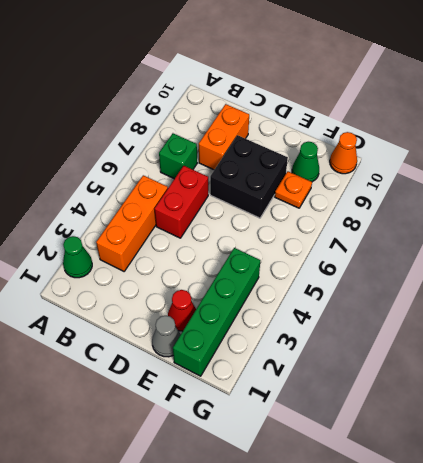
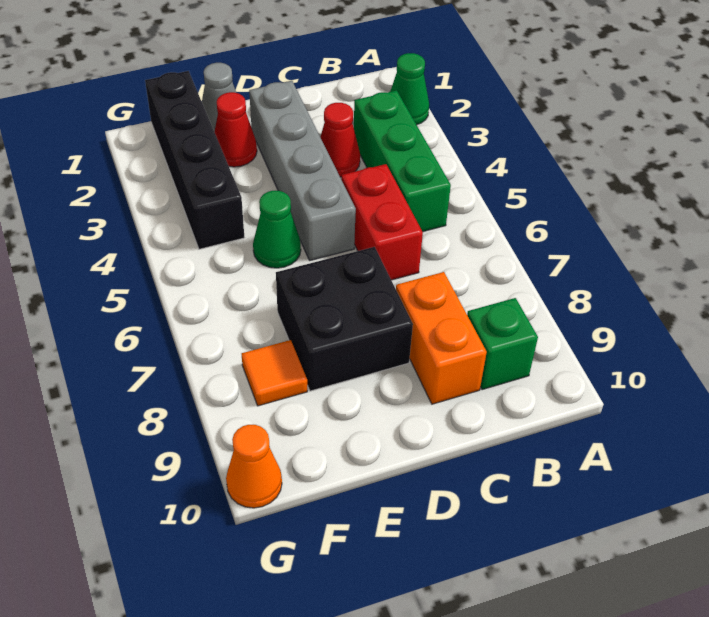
orange brick B3:B5 level 1 -> green brick B3:B5 level 1
green brick B7 level 1 -> green brick B9 level 1
none -> red cone C3 level 1
none -> grey brick D2:D5 level 1
green brick F1:F4 level 1 -> black brick F1:F4 level 1
orange plate F8 level 1 -> orange tile F8 level 1
green cone F9 level 1 -> green cone E5 level 1

